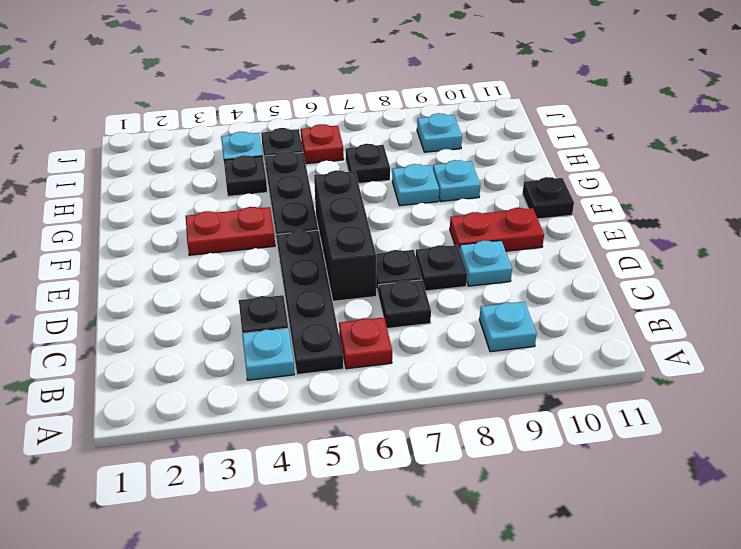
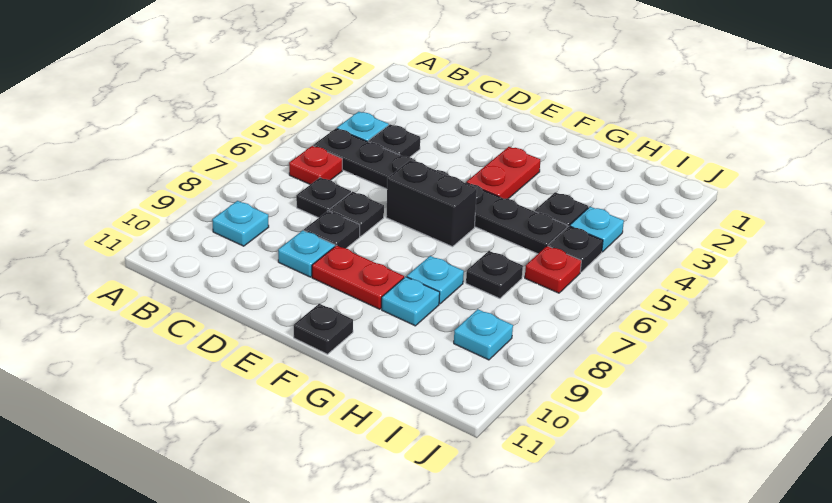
black brick D6:F6 level 1 -> black brick E6:F6 level 1
red plate E9:E10 level 1 -> red plate E9:F9 level 1

